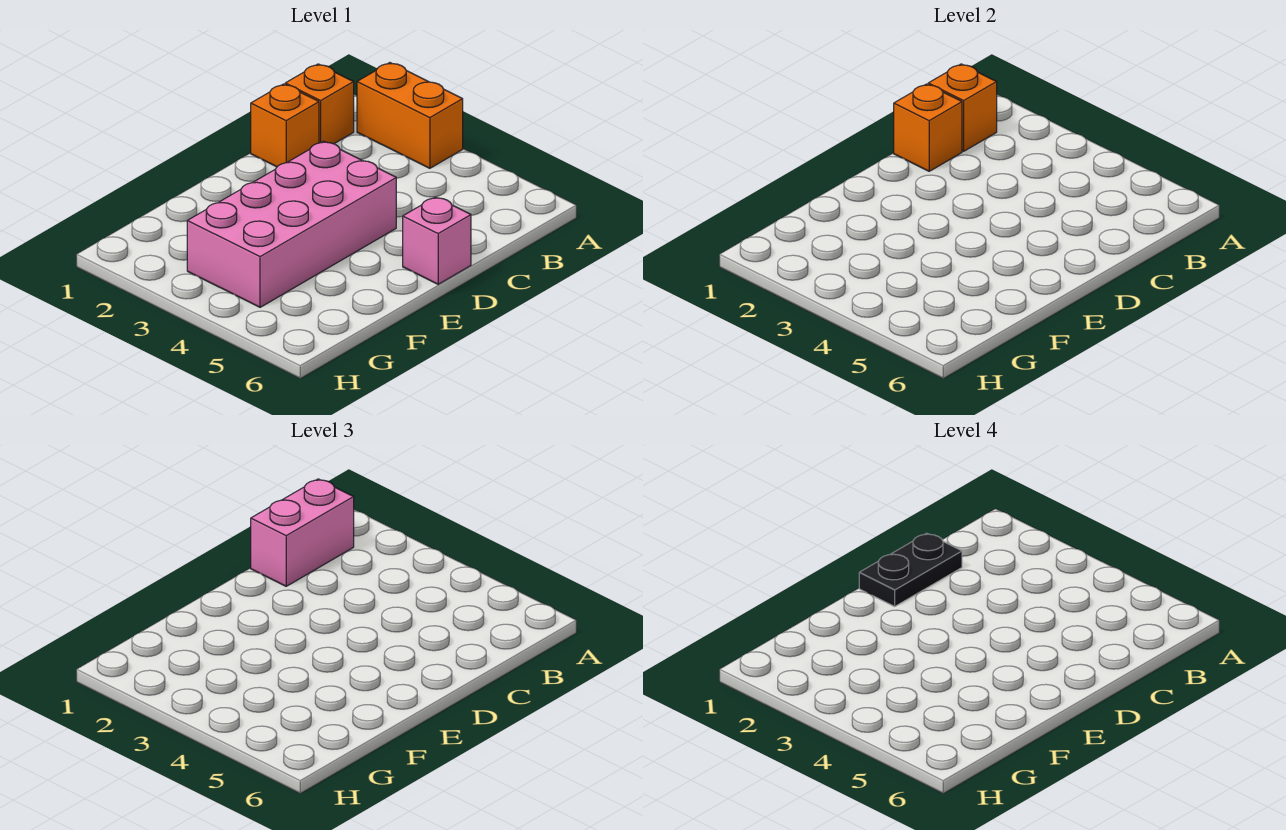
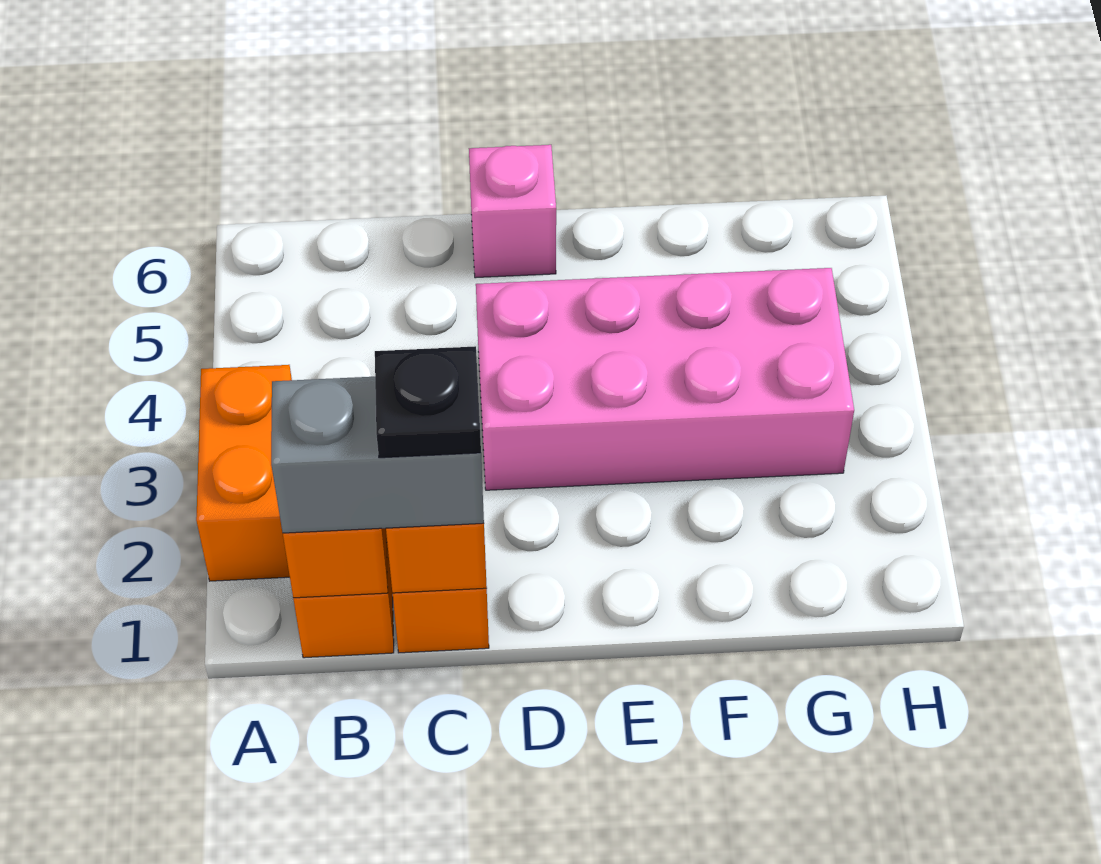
pink brick B1:C1 level 3 -> grey brick B1:C1 level 3
black plate C1:D1 level 4 -> black plate C1 level 4

